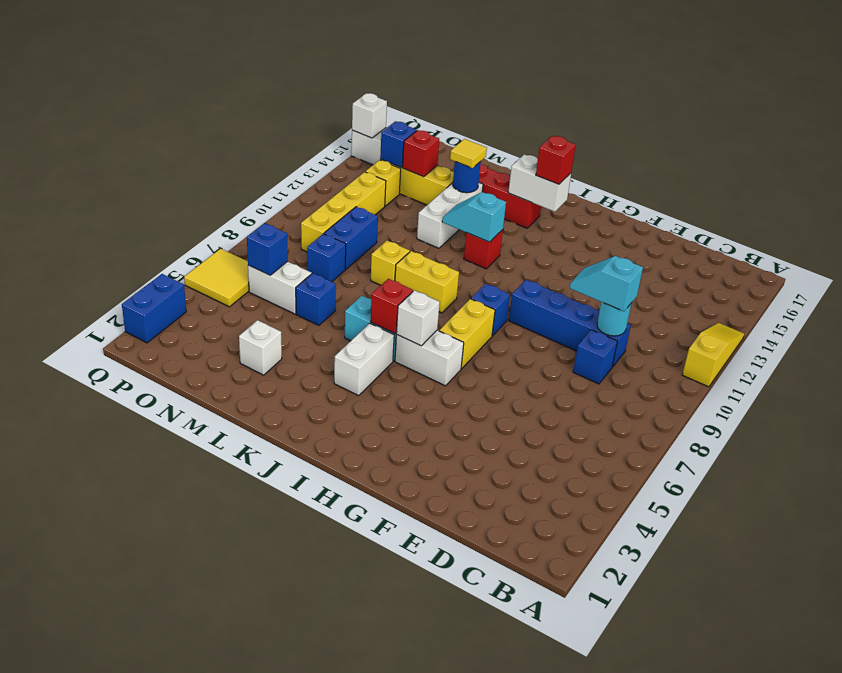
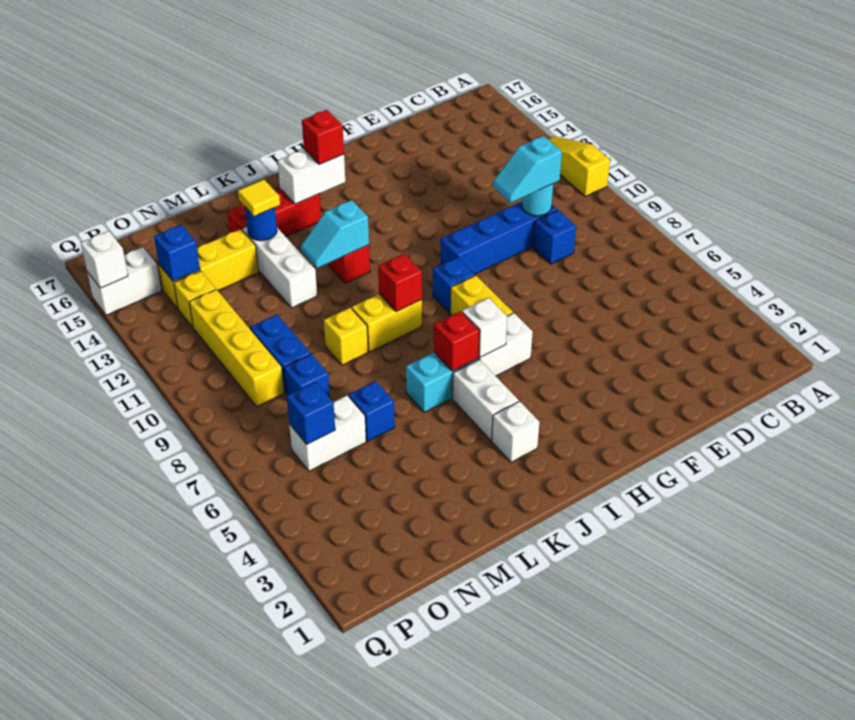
white brick M3 level 1 -> white brick J3 level 1
red brick N14 level 2 -> red brick J9 level 2
yellow tile P5:Q6 level 1 -> none
blue brick Q2:Q3 level 1 -> none

